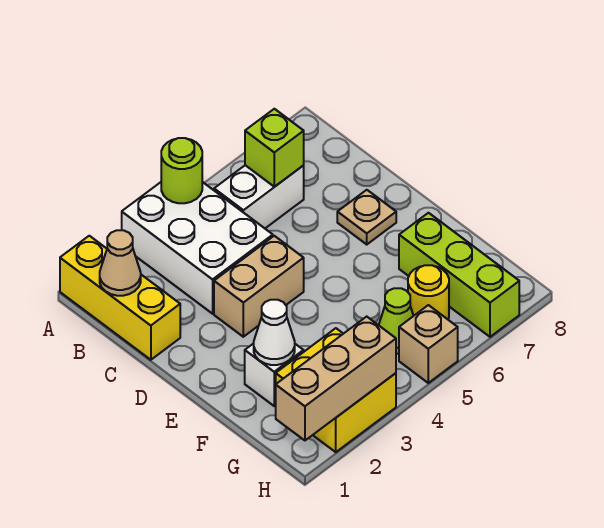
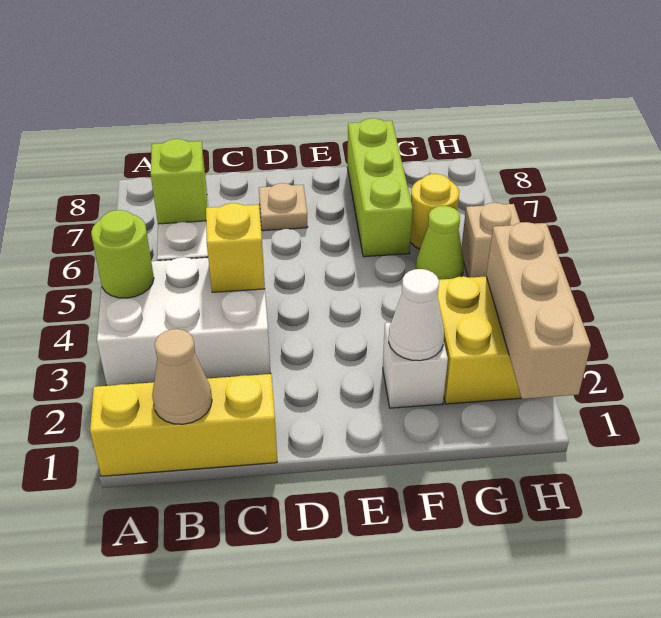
none -> yellow brick C4 level 2
tan brick D3:D4 level 1 -> none
lime brick F7:H7 level 1 -> lime brick F6:F8 level 1

